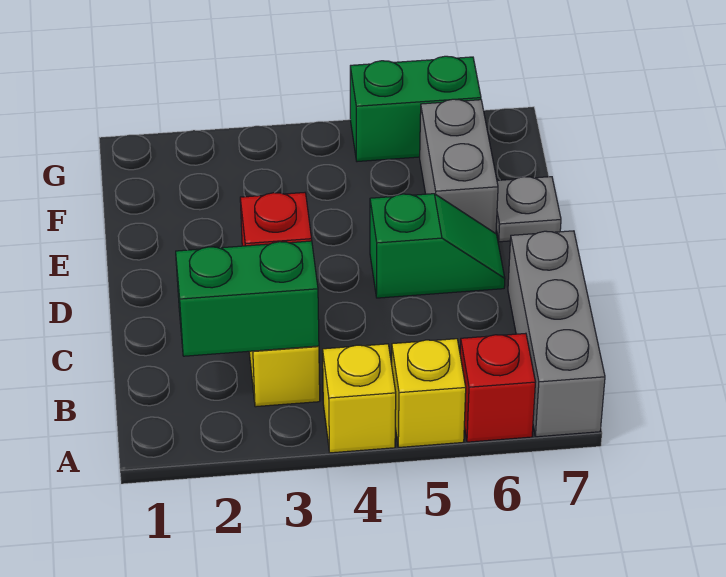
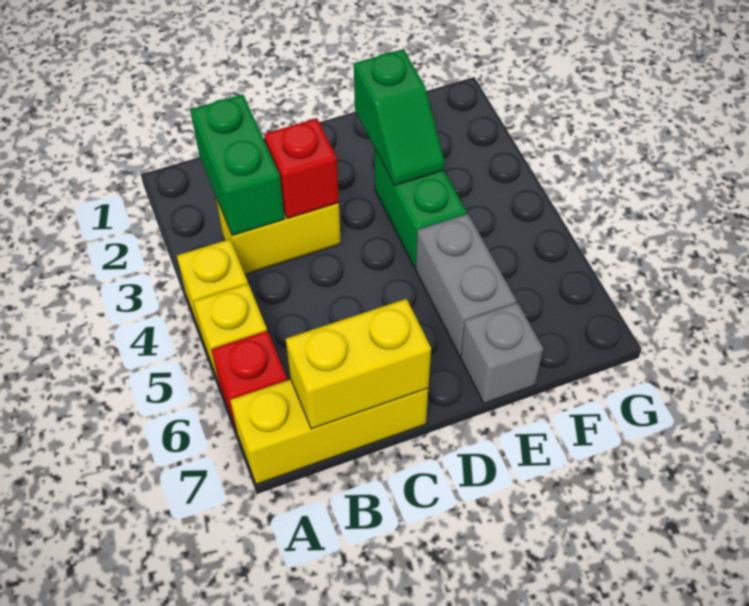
grey brick A7:C7 level 1 -> yellow brick A7:C7 level 1
none -> yellow brick B7:C7 level 2
green slope D5:D6 level 1 top 5 -> green slope E2:E3 level 2 top 2
grey brick E6:F6 level 1 -> grey brick E5:E6 level 1
grey plate E7 level 1 -> grey brick E7 level 1
green brick G5:G6 level 1 -> green brick E3:E4 level 1

